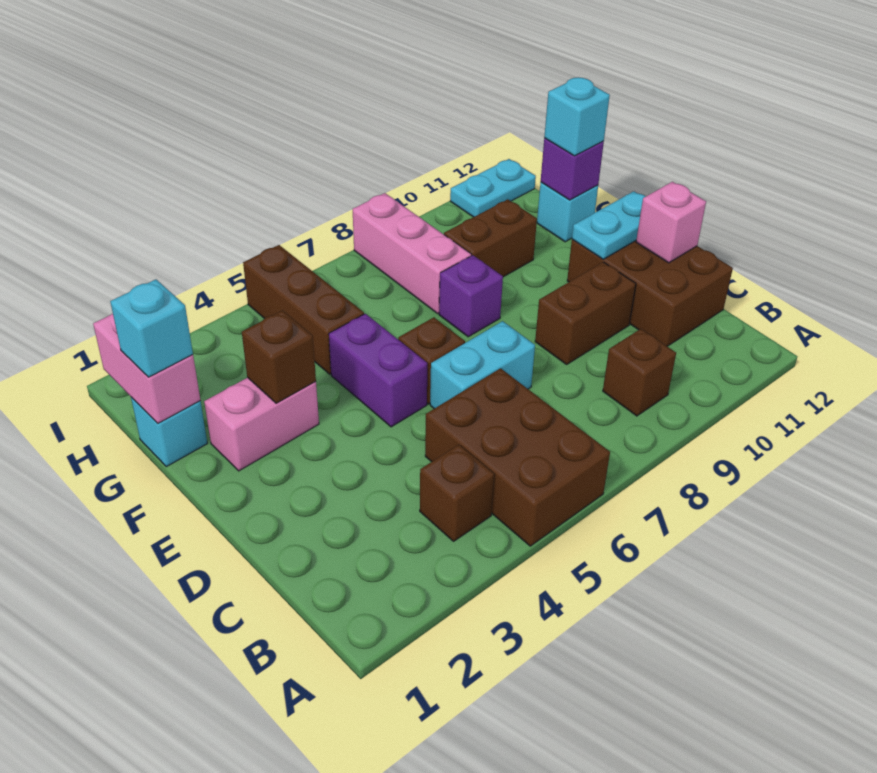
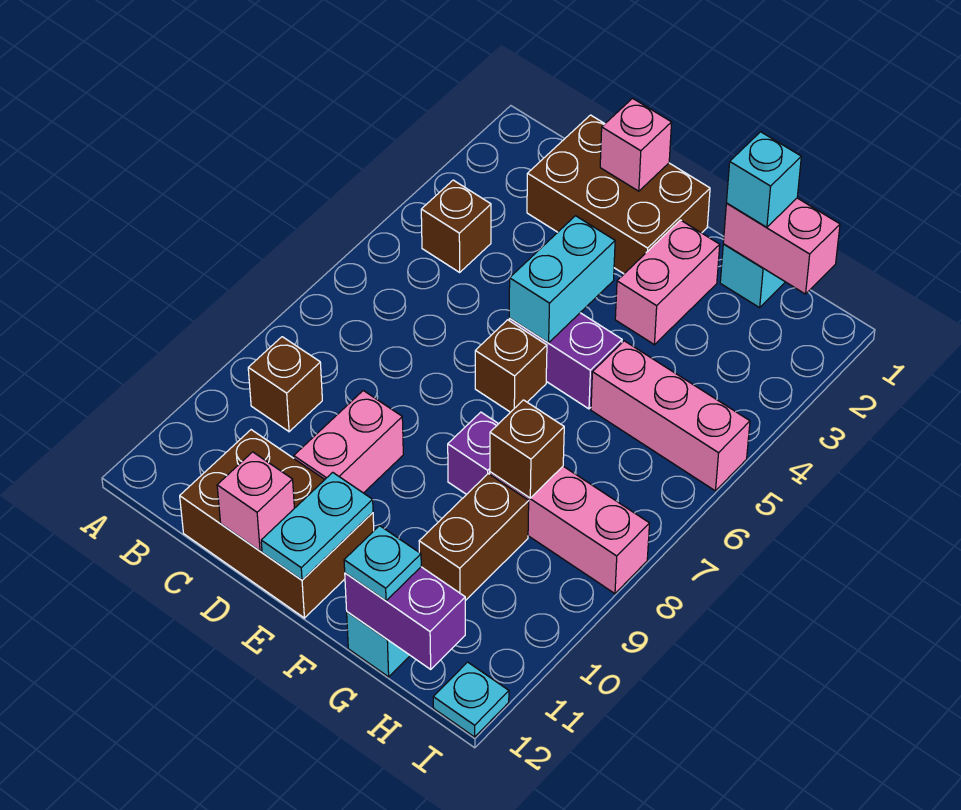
brown brick A5:C6 level 1 -> brown brick C1:E2 level 1
none -> pink brick D1 level 2
cyan brick D6:D7 level 1 -> cyan brick E4:E5 level 2
brown brick D9:D10 level 1 -> pink brick D9:D10 level 1
brown brick F3 level 2 -> brown brick G8 level 2
brown brick G5:I5 level 1 -> pink brick G5:I5 level 1
purple brick G12 level 2 -> purple brick G12:H12 level 2
cyan brick G12 level 3 -> cyan plate G12 level 3
cyan plate I11:I12 level 1 -> cyan plate I12 level 1

